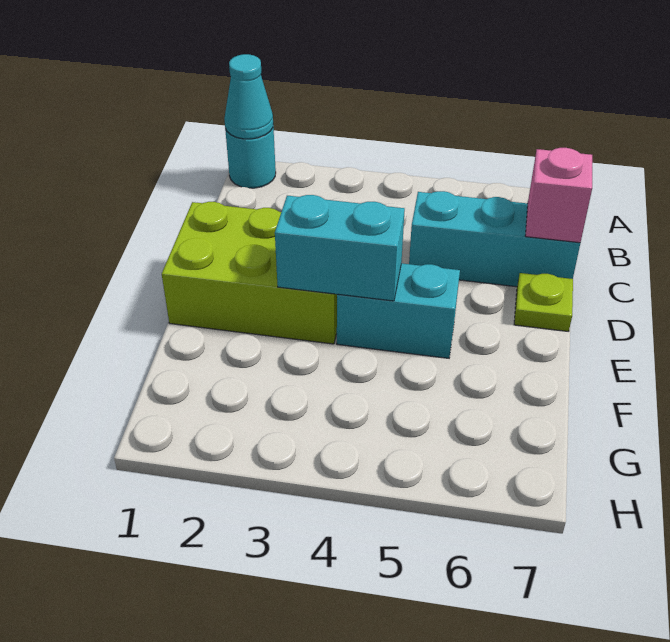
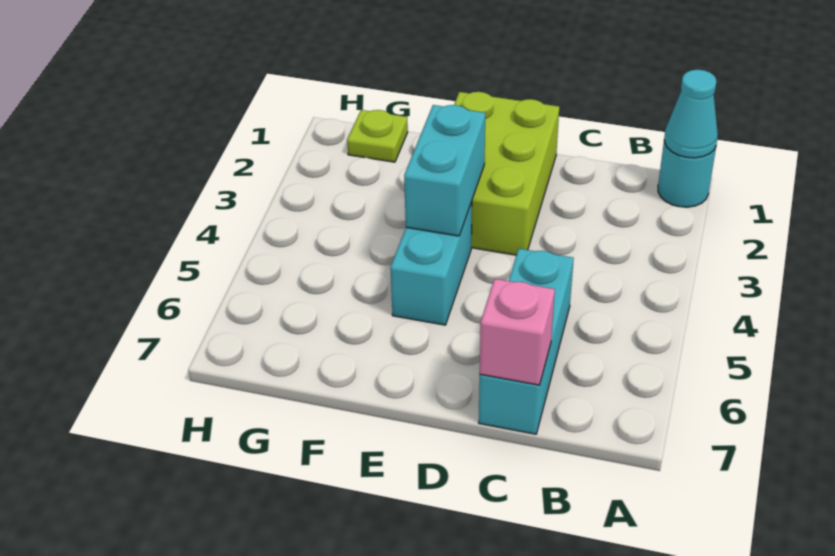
lime plate D7 level 1 -> lime plate G1 level 1

